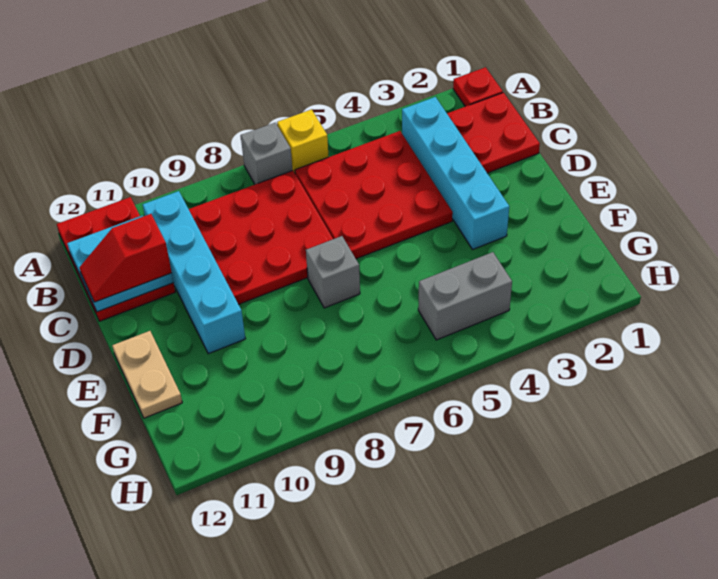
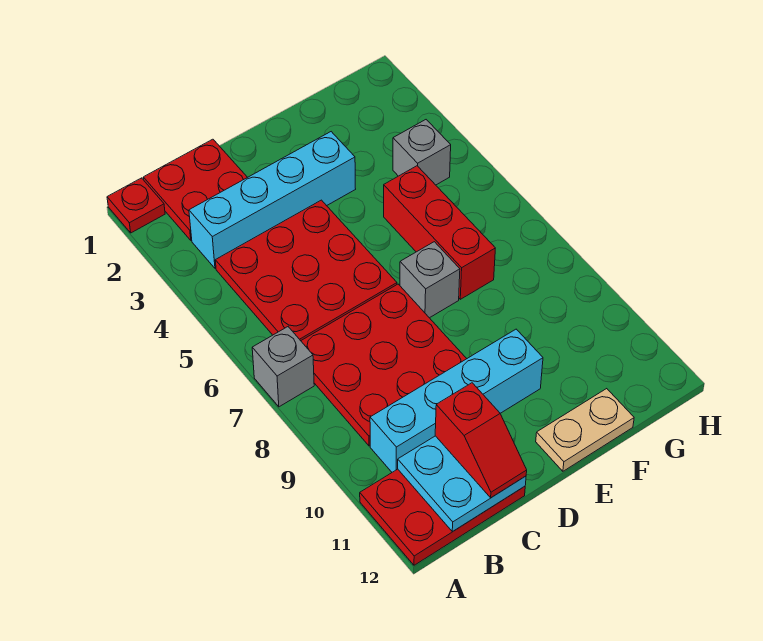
yellow brick A6 level 1 -> none
none -> red brick F5:F7 level 1
grey brick G4:G5 level 1 -> grey brick G4 level 1

